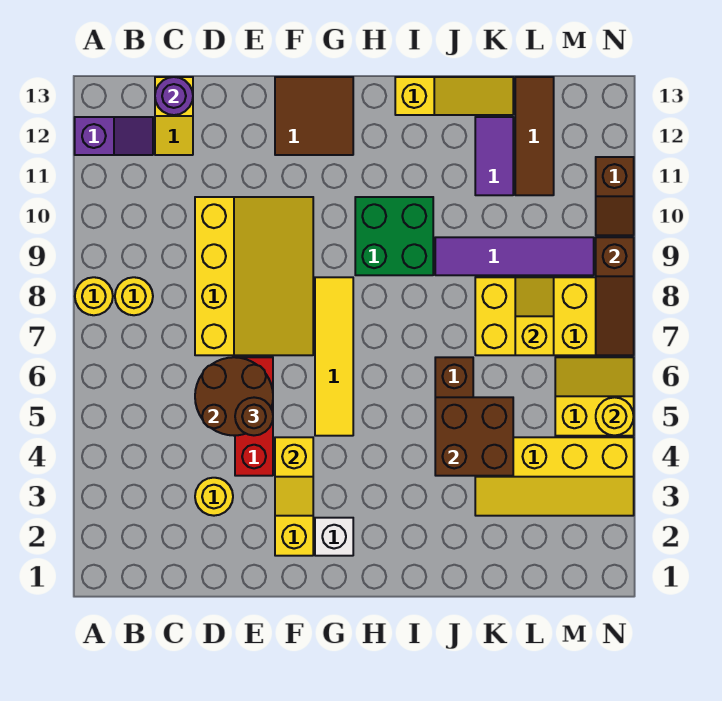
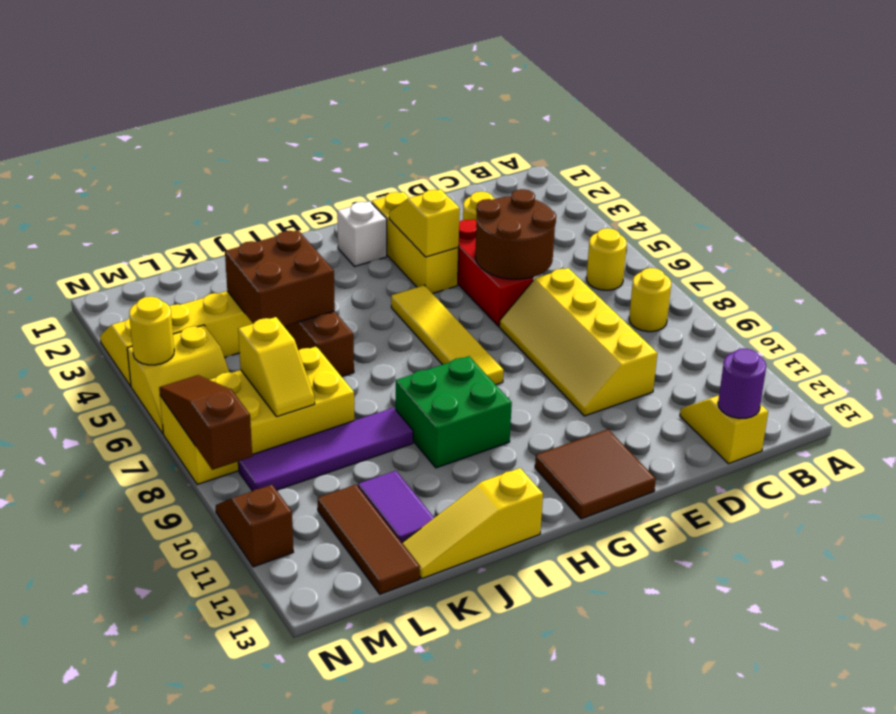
yellow round brick A8 level 1 -> yellow round brick B6 level 1
purple slope A12:B12 level 1 top A -> none
yellow slope D7:F10 level 1 top D -> yellow slope D7:E10 level 1 top D
brown round brick E5 level 3 -> none

